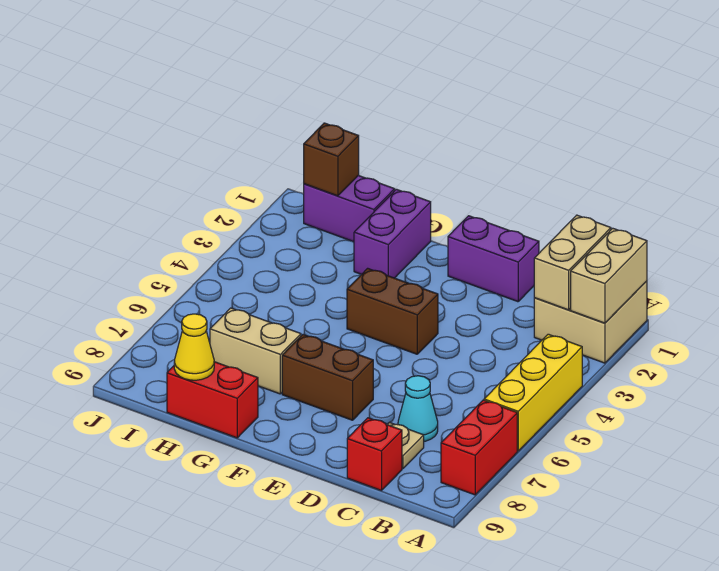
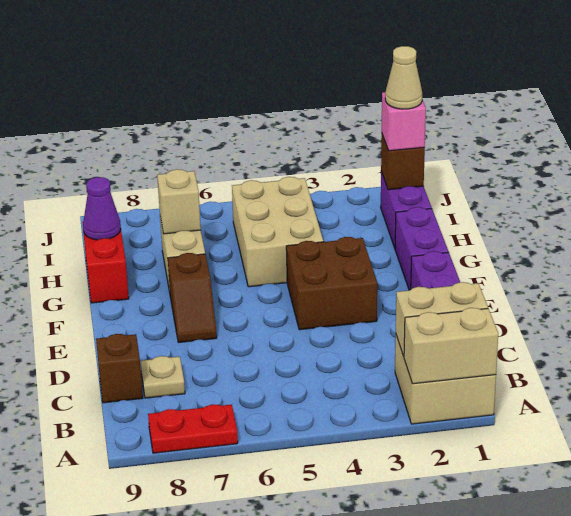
yellow brick A4:A6 level 1 -> none
red brick A7:A8 level 1 -> red plate A7:A8 level 1
cyan cone C7 level 1 -> none
red brick C9 level 1 -> brown brick C9 level 1
brown brick E4:F4 level 1 -> brown brick E3:F4 level 1
brown brick E7:F7 level 1 -> brown slope E7:F7 level 1 top F
purple brick G1:G2 level 1 -> purple brick F1:G1 level 1
none -> tan brick G4:I5 level 1
none -> tan brick H7 level 2
yellow cone H9 level 2 -> purple cone H9 level 2
none -> pink brick I1 level 3
none -> tan cone I1 level 4

